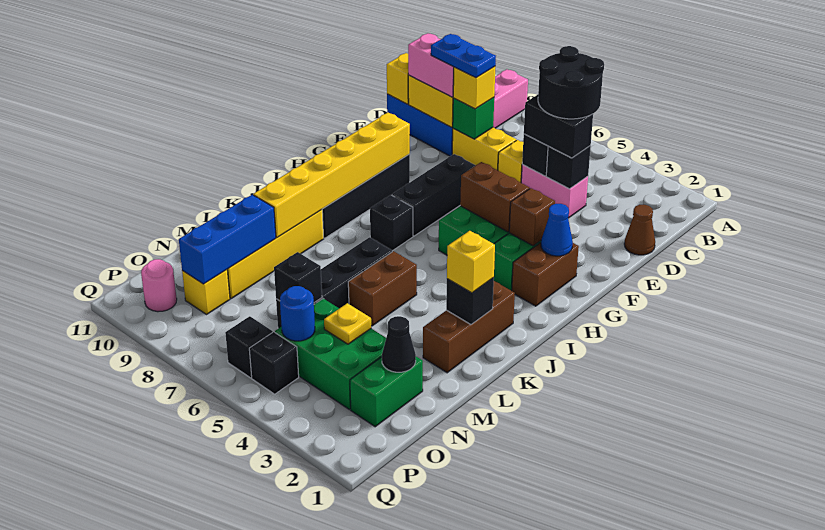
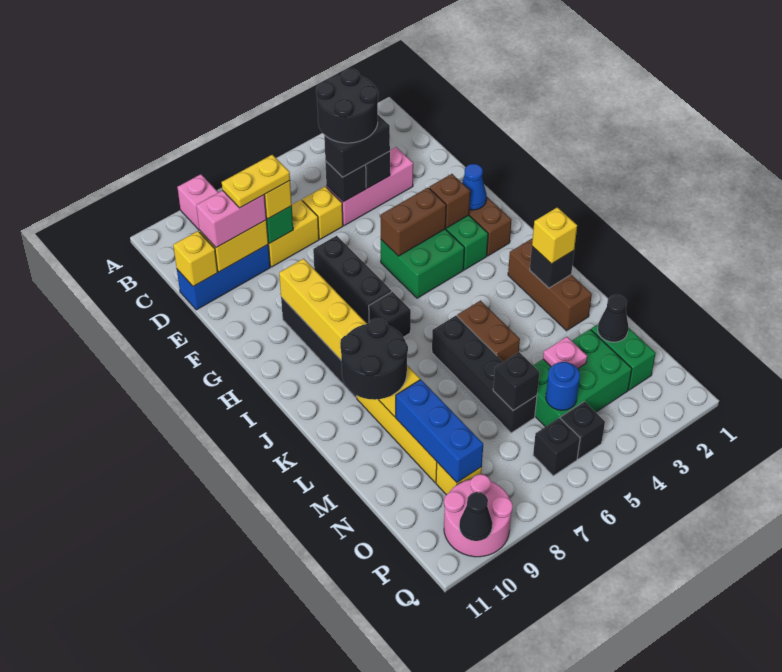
brown cone D1 level 1 -> none
pink brick D4:D5 level 1 -> pink brick D3:D5 level 1
blue plate D8:D9 level 4 -> yellow plate D8:D9 level 4
none -> black round brick K9:L10 level 3
yellow plate N4 level 2 -> pink plate N4 level 2
pink round brick P10 level 1 -> pink round brick P9:Q10 level 1
none -> black cone Q10 level 2

